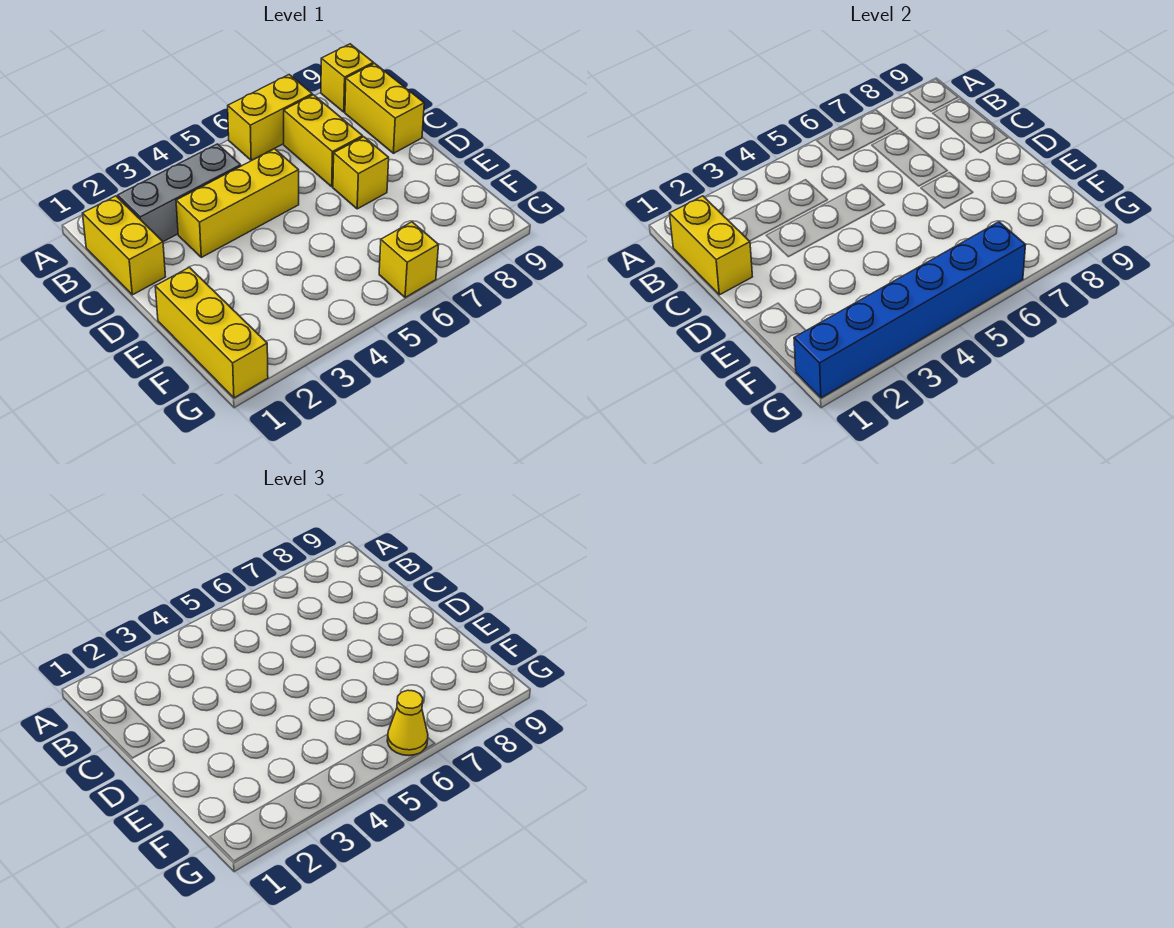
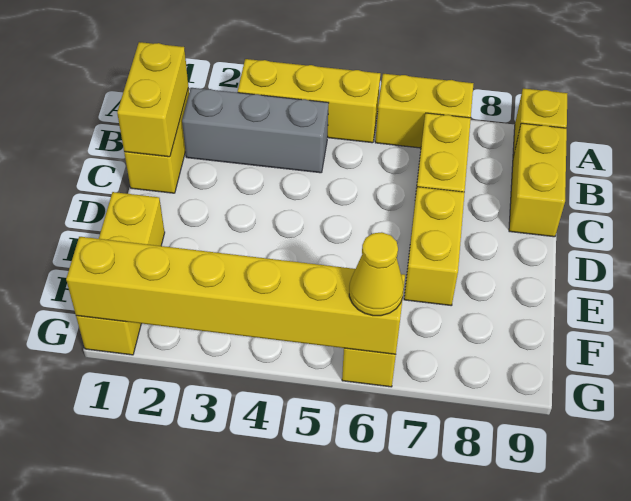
yellow brick C3:C5 level 1 -> yellow brick A3:A5 level 1
yellow brick D7 level 1 -> yellow brick D7:E7 level 1
blue brick G1:G6 level 2 -> yellow brick G1:G6 level 2

